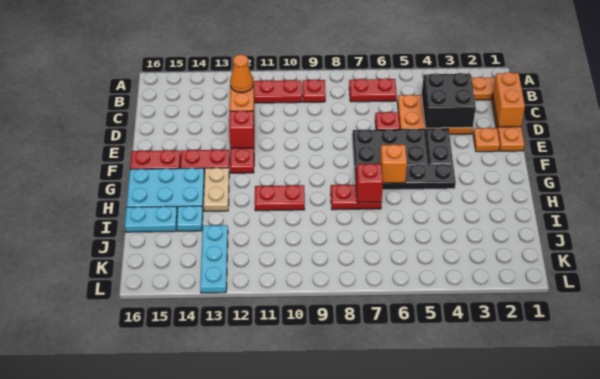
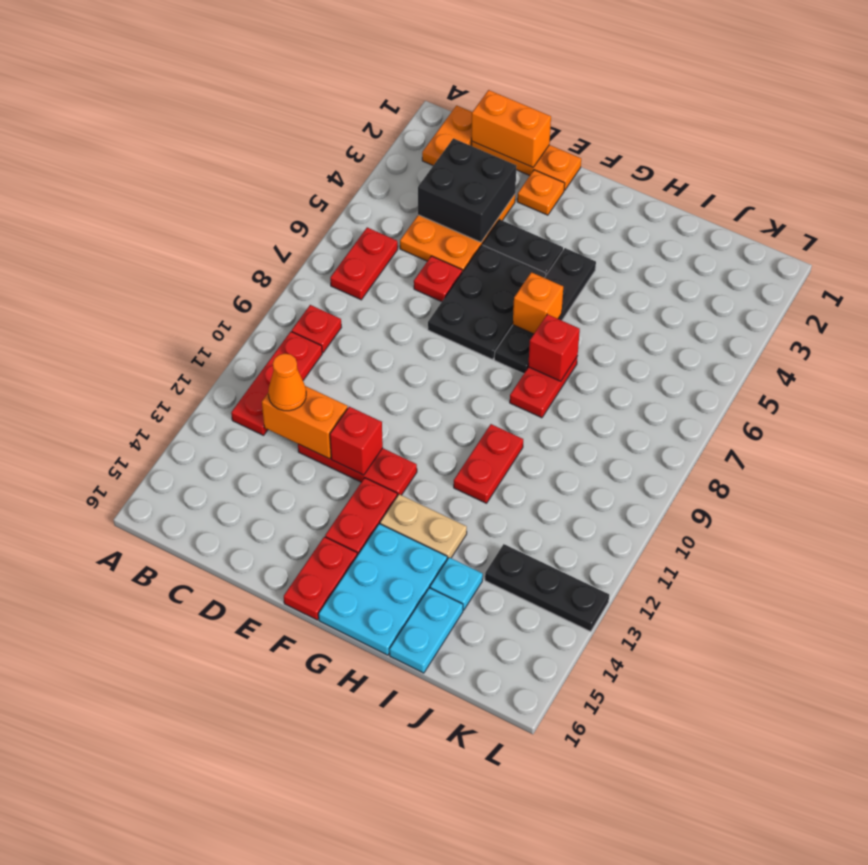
cyan plate J13:L13 level 1 -> black plate J13:L13 level 1

